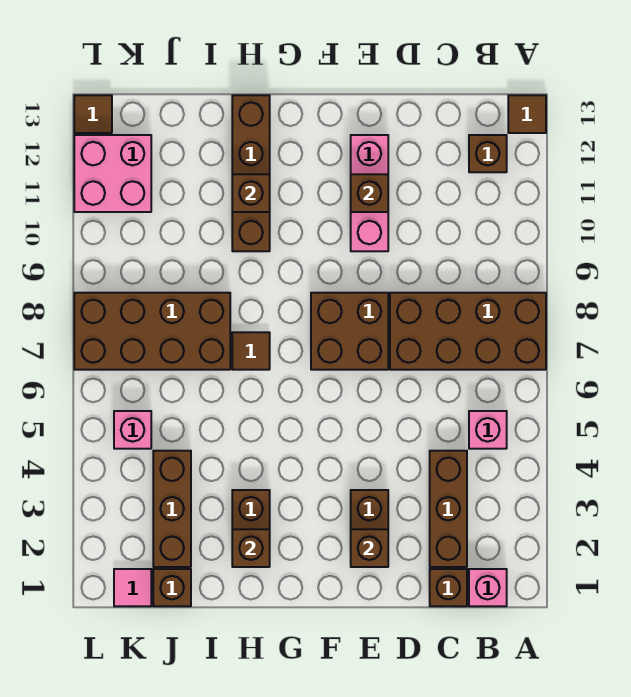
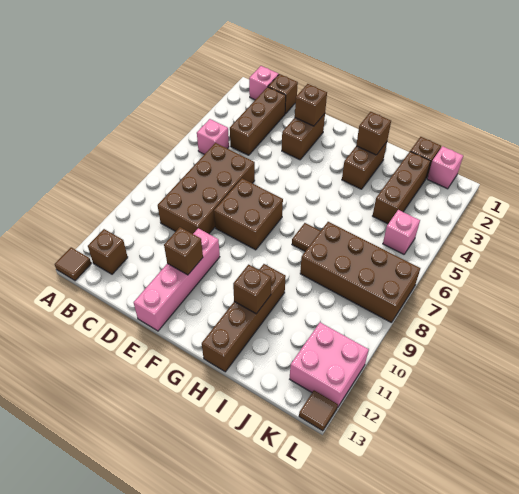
brown brick A7:D8 level 1 -> brown brick C6:D9 level 1
pink brick E10:E12 level 1 -> pink brick E10:E13 level 1
pink tile K1 level 1 -> pink brick K1 level 1

